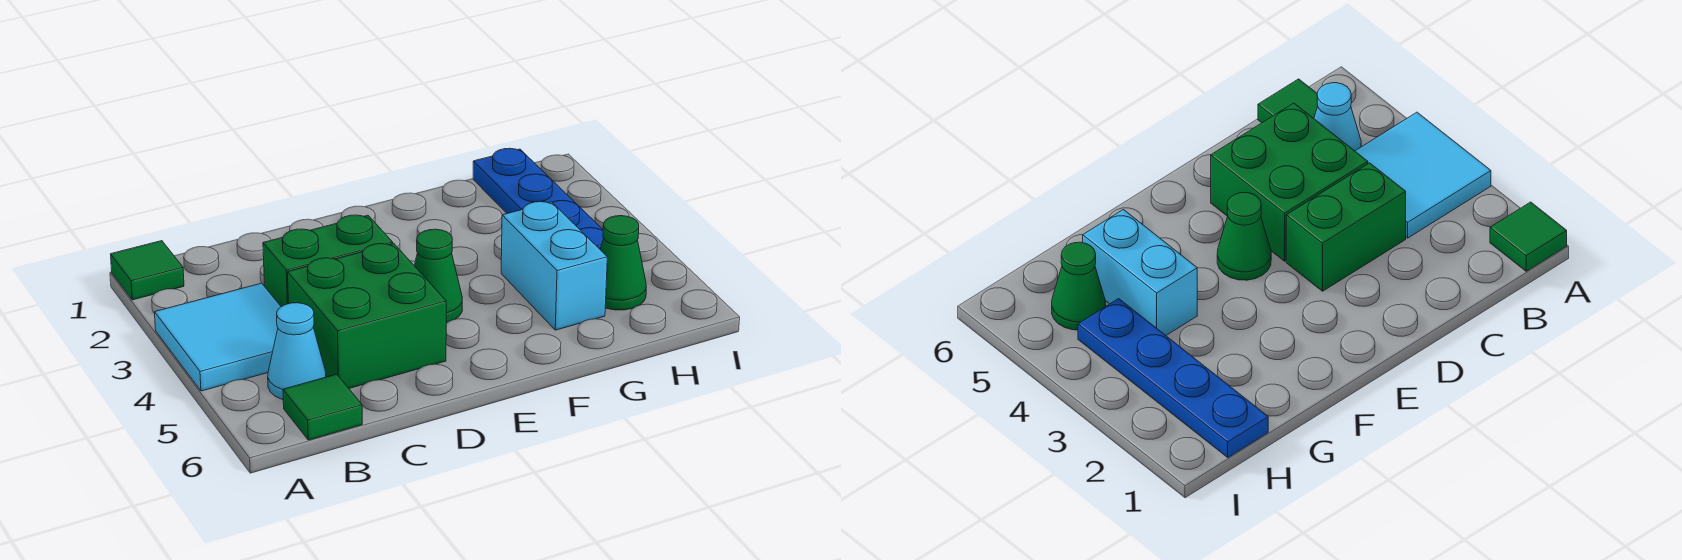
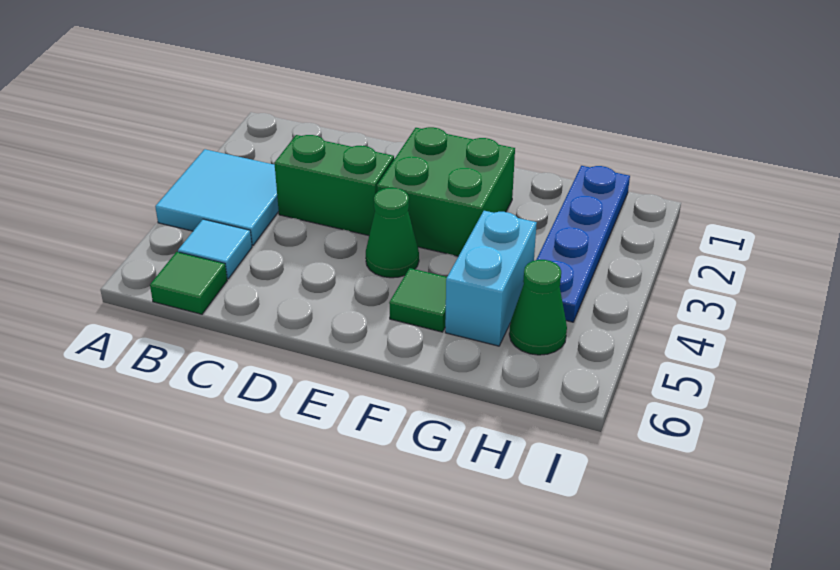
green tile A1 level 1 -> green tile F5 level 1
cyan cone B5 level 1 -> cyan tile B5 level 1
green brick C4:D5 level 1 -> green brick E2:F3 level 1

